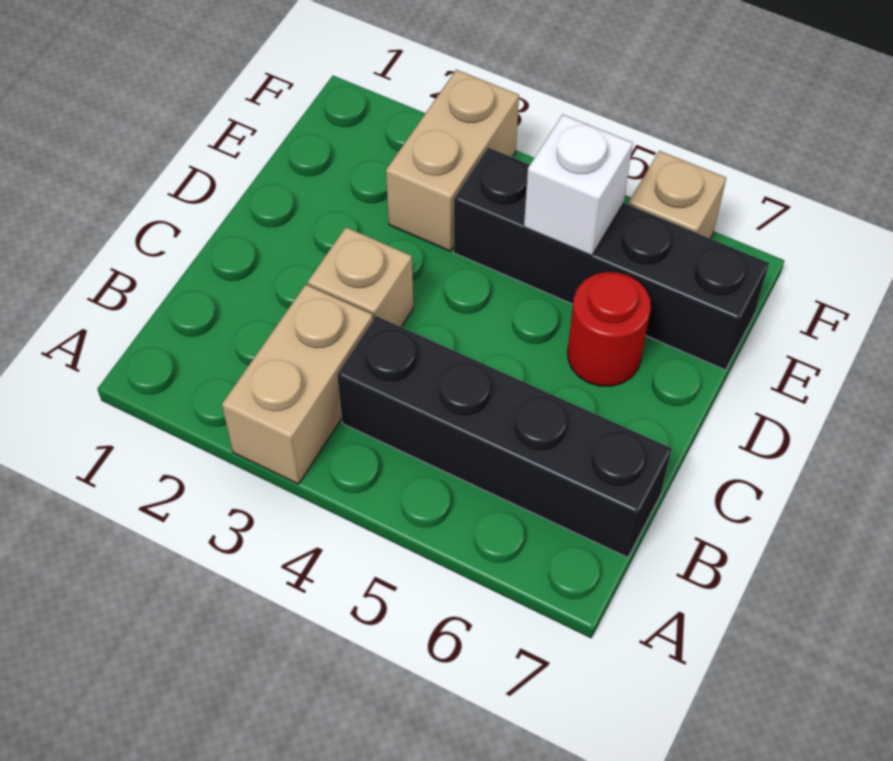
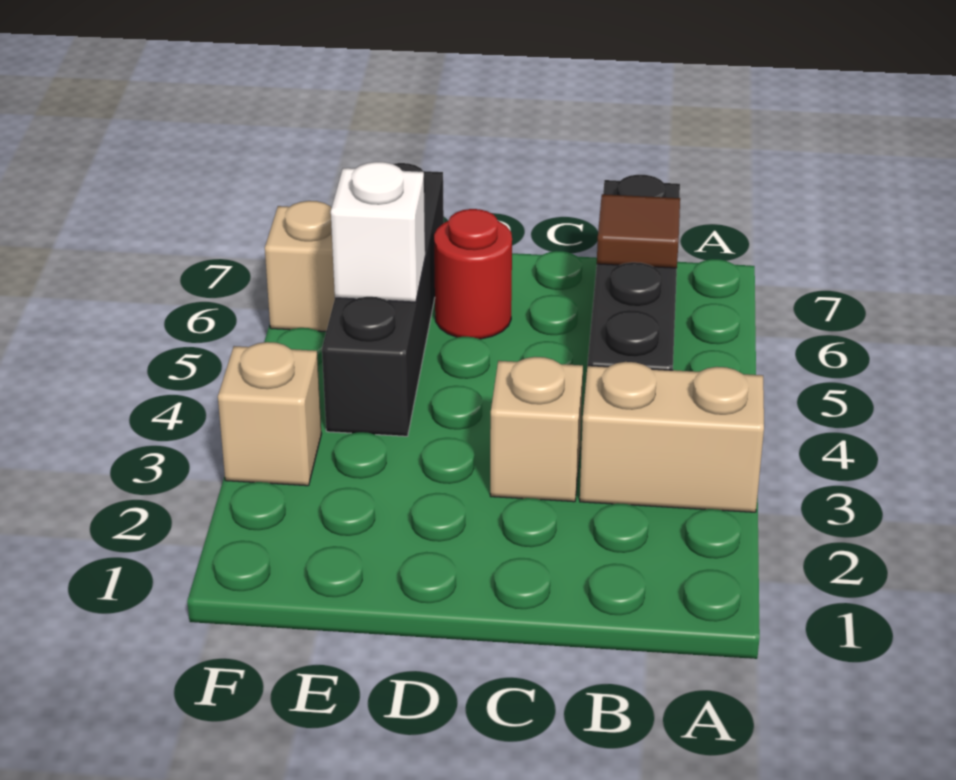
none -> brown tile B6 level 2
tan brick E3:F3 level 1 -> tan brick F3 level 1

